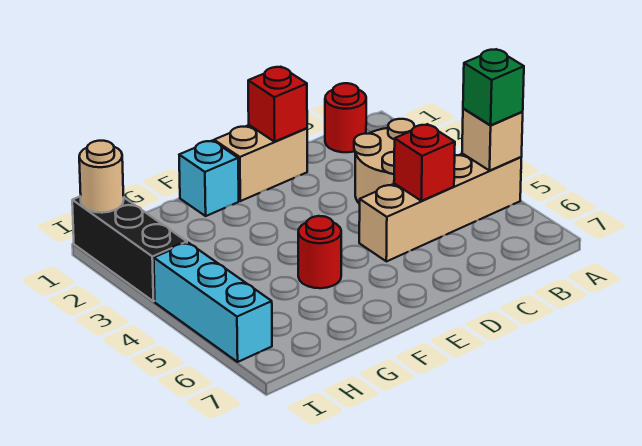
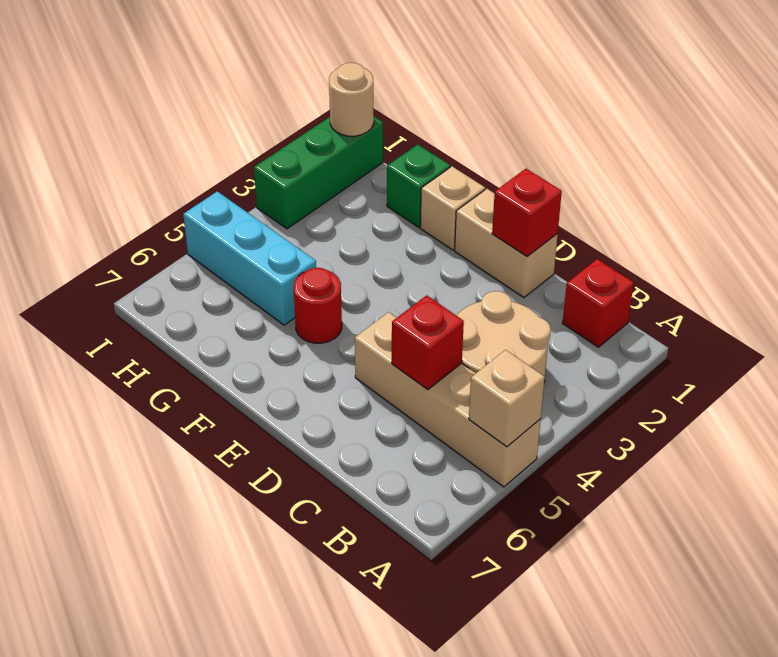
green brick A5 level 3 -> green brick G1 level 1
red round brick B1 level 1 -> red brick B1 level 1
cyan brick F1 level 1 -> tan brick F1 level 1
black brick I1:I3 level 1 -> green brick I1:I3 level 1
cyan brick I4:I6 level 1 -> cyan brick G5:I5 level 1

